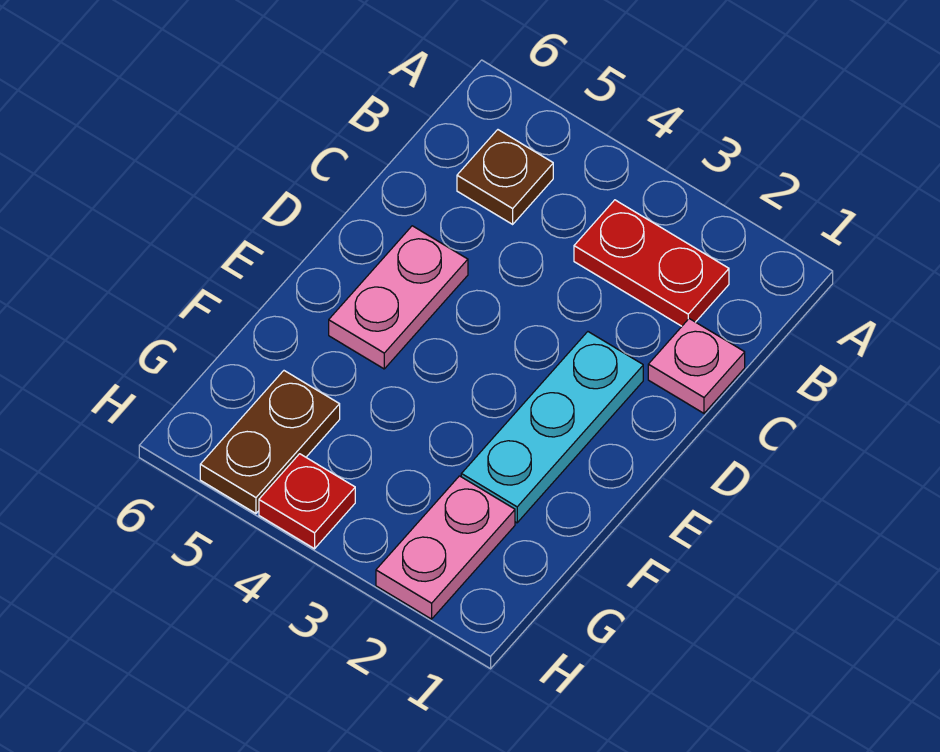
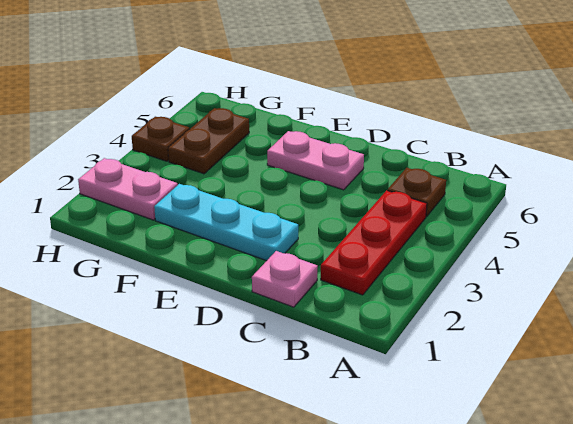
red plate B2:B3 level 1 -> red plate B2:B4 level 1
brown plate G5:H5 level 1 -> brown plate G4:G5 level 1
red plate H4 level 1 -> brown plate H4 level 1

